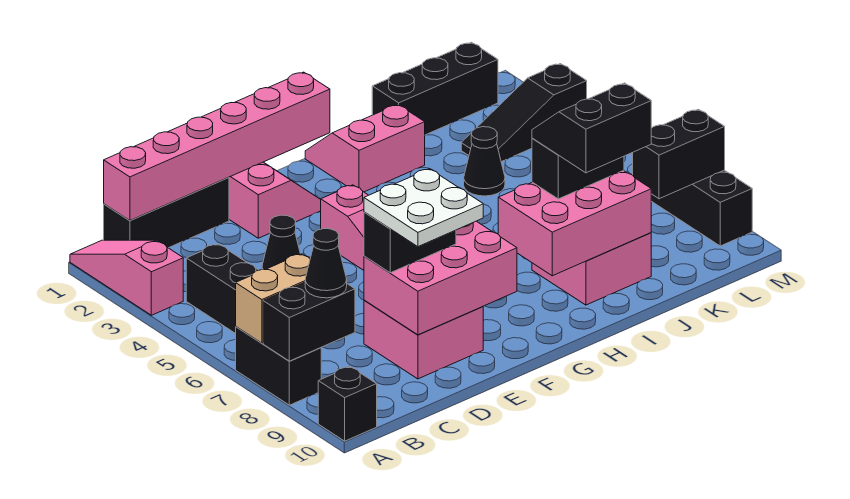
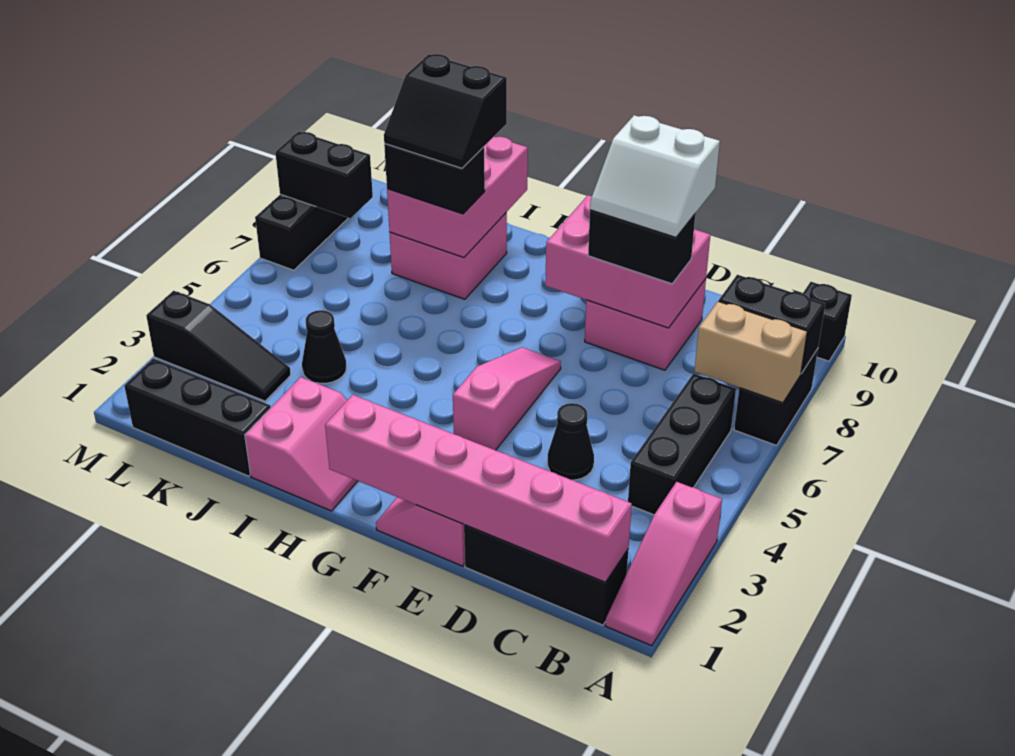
black cone B8 level 3 -> none
white plate D8:E9 level 4 -> white slope D8:E9 level 4 top 9
pink slope H1:I2 level 1 top 2 -> pink slope H1:I2 level 1 top I
pink brick H8:J9 level 2 -> pink brick I8:J10 level 2

